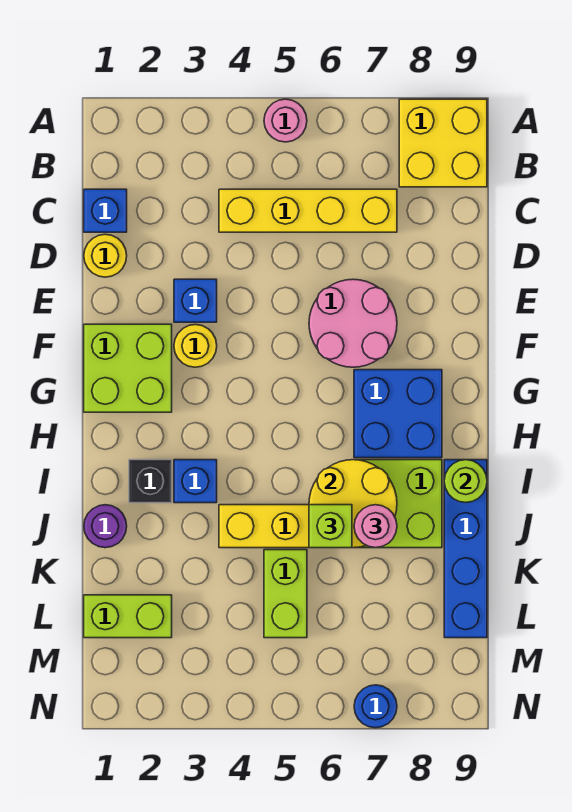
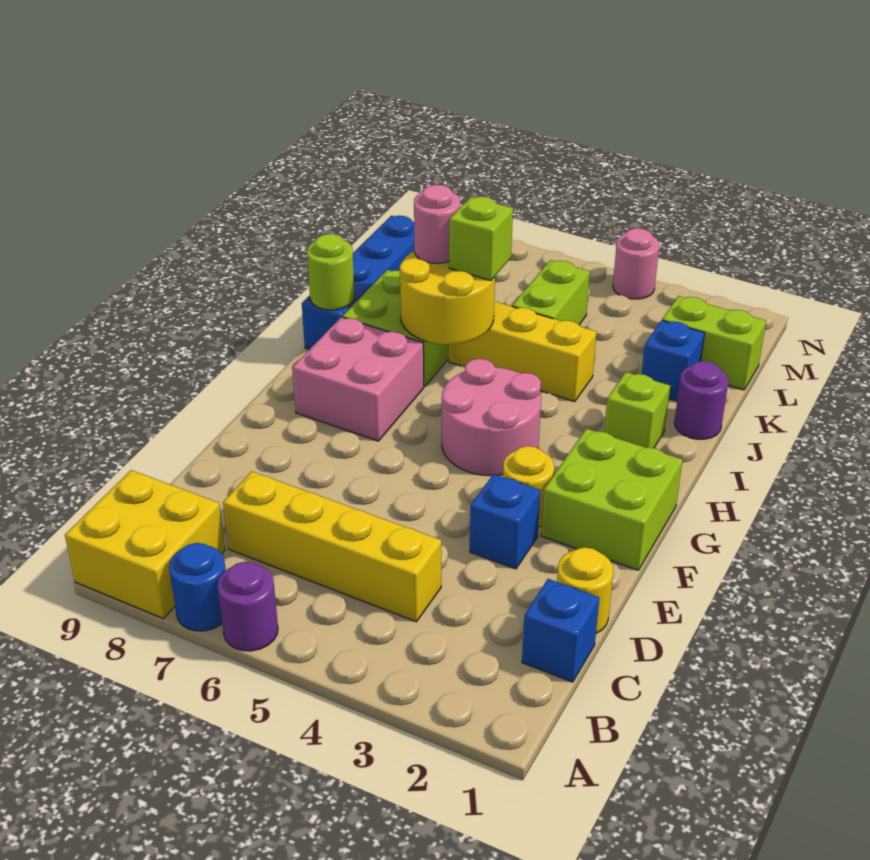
pink round brick A5 level 1 -> pink round brick N4 level 1
none -> purple round brick A6 level 1
pink round brick E6:F7 level 1 -> pink round brick G4:H5 level 1
blue brick G7:H8 level 1 -> pink brick G7:H8 level 1
black brick I2 level 1 -> lime brick I2 level 1
blue brick I3 level 1 -> blue brick K2 level 1
blue round brick N7 level 1 -> blue round brick A7 level 1

